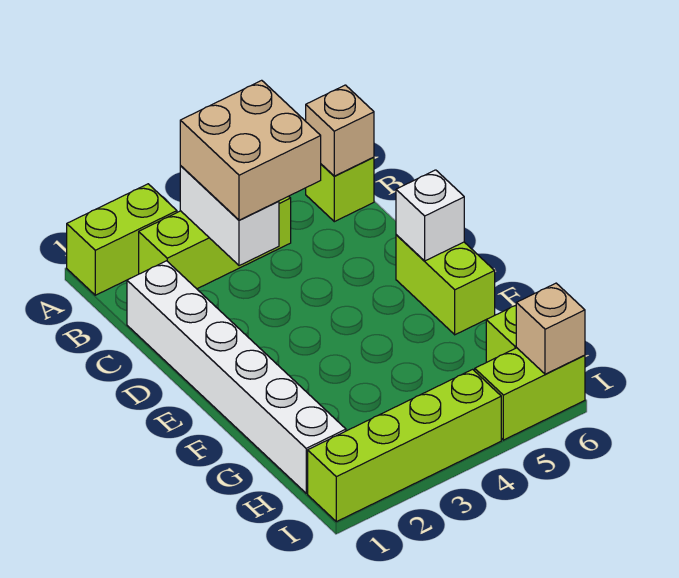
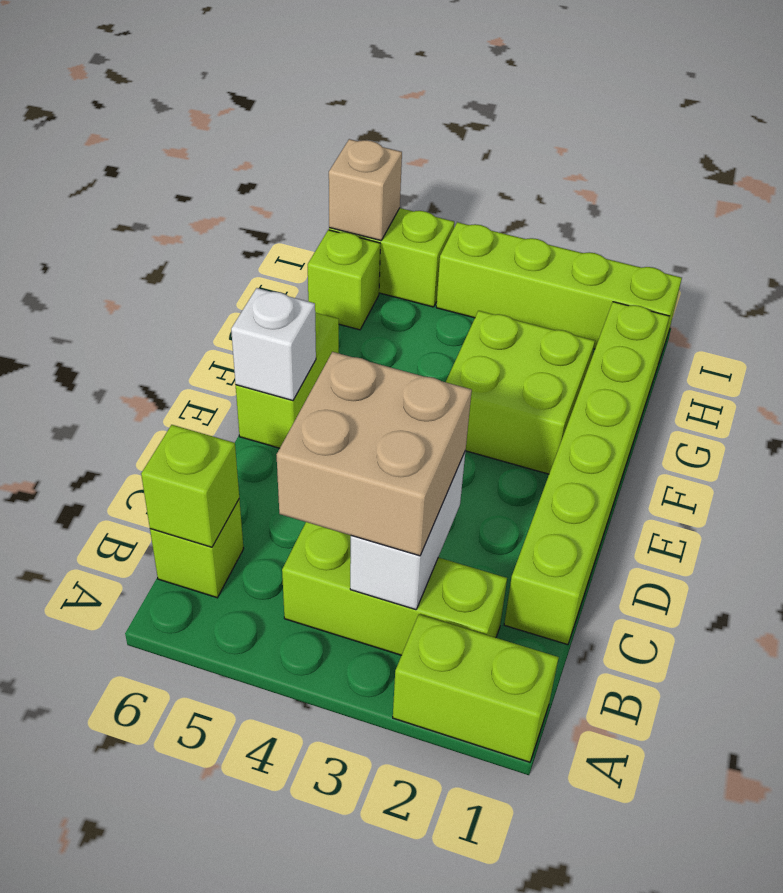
tan brick B6 level 2 -> lime brick B6 level 2
white brick C1:H1 level 1 -> lime brick C1:H1 level 1
none -> lime brick F2:G3 level 1

